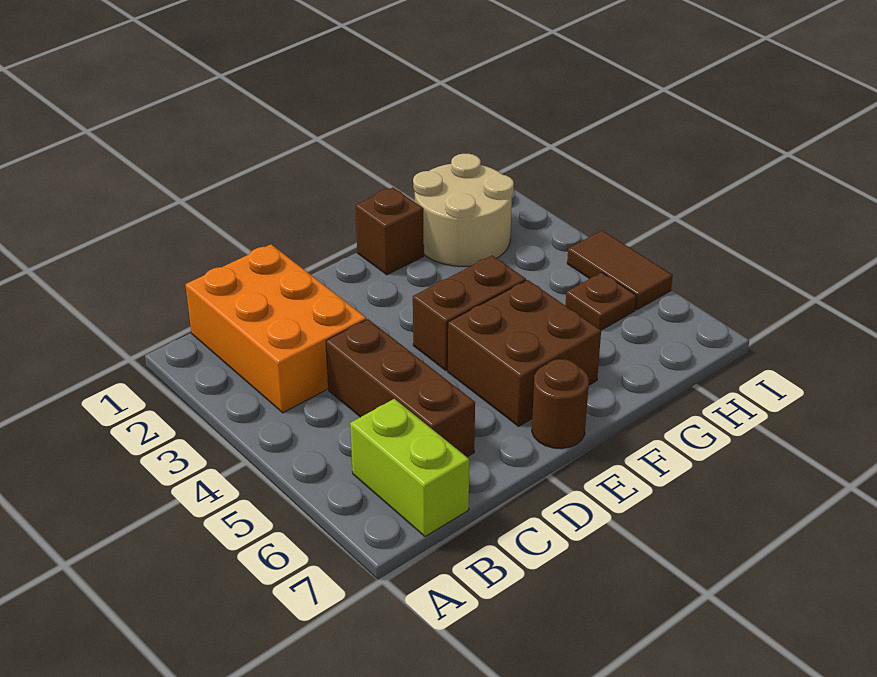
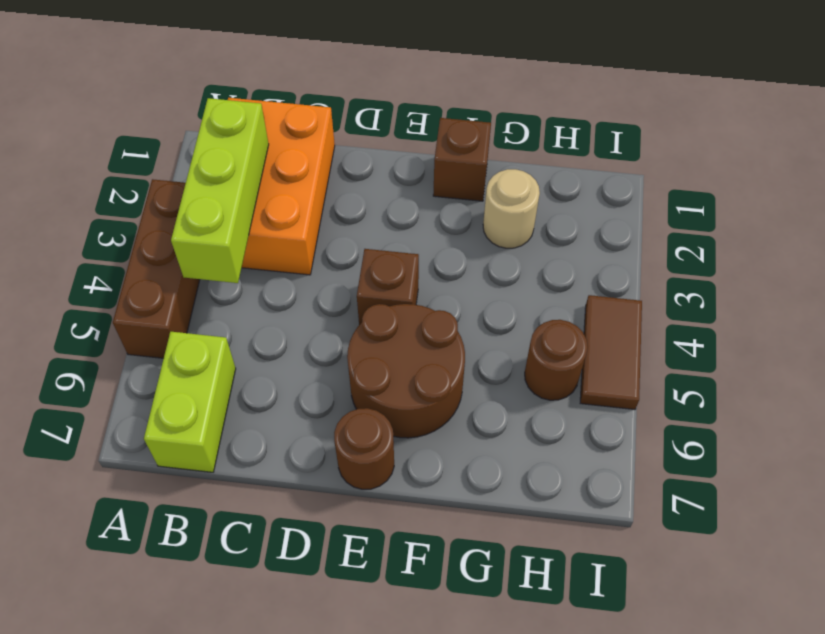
none -> lime brick B2:B4 level 2
brown brick C4:C6 level 1 -> brown brick A3:A5 level 1
brown brick E4:F4 level 1 -> brown brick E4 level 1
brown brick E5:F6 level 1 -> brown round brick E5:F6 level 1
tan round brick G1:H2 level 1 -> tan round brick G2 level 1
brown plate H5 level 1 -> brown round brick H5 level 1

